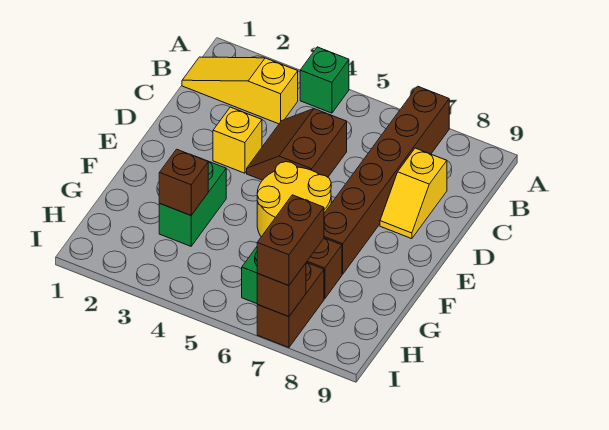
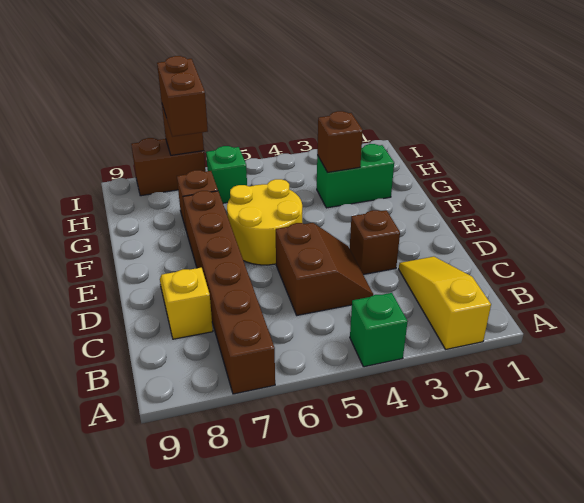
yellow slope B1:B3 level 1 top 3 -> yellow slope A2:C2 level 1 top A
yellow brick D3 level 1 -> brown brick D3 level 1
green brick F3:G3 level 1 -> green brick G2:G3 level 1
brown brick H7:I7 level 1 -> brown brick I7:I8 level 1

